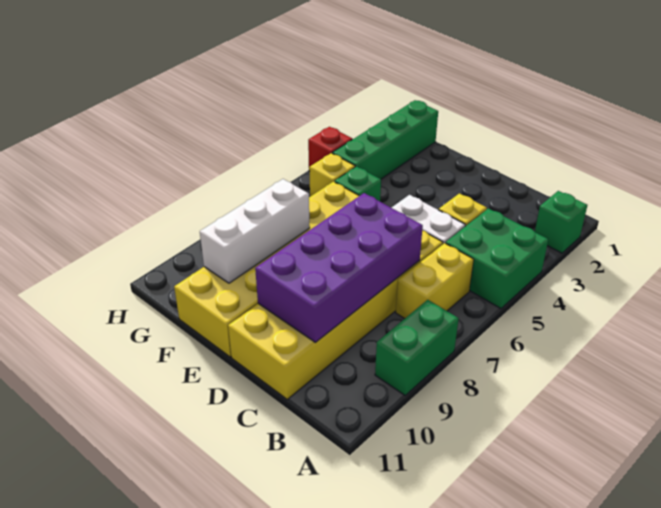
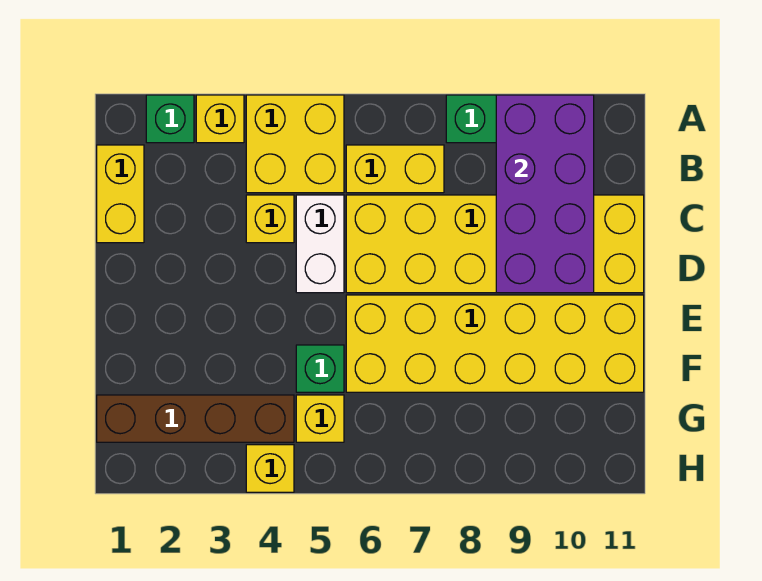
none -> yellow brick A3 level 1
green brick A4:B5 level 1 -> yellow brick A4:B5 level 1
none -> yellow brick B1:C1 level 1
purple brick C7:D10 level 2 -> purple brick A9:D10 level 2
white brick F8:F10 level 2 -> none
green brick G1:G4 level 1 -> brown brick G1:G4 level 1
red brick H4 level 1 -> yellow brick H4 level 1

